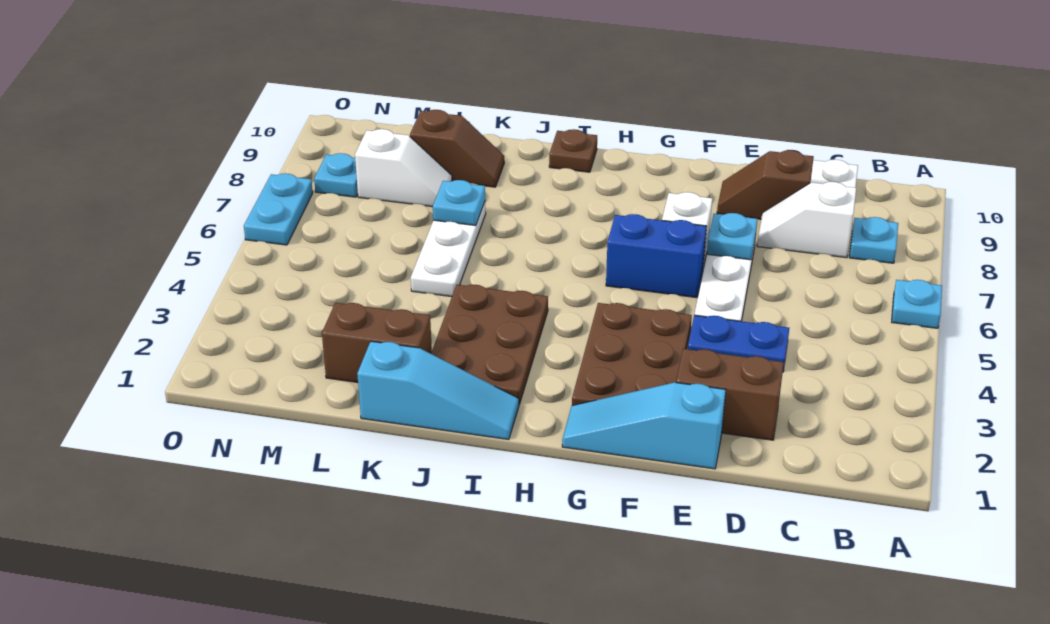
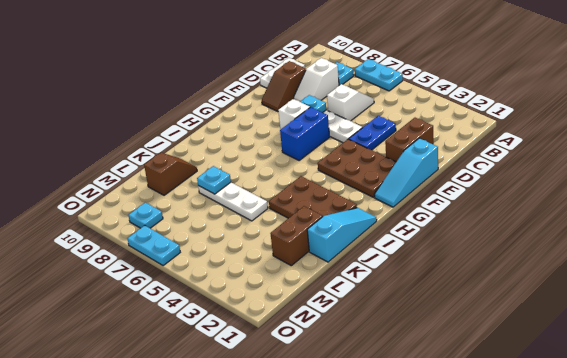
cyan plate A6 level 1 -> cyan plate A6:A7 level 1
brown plate I10 level 1 -> none
white slope L8:M8 level 1 top M -> white slope C6:D6 level 1 top D

